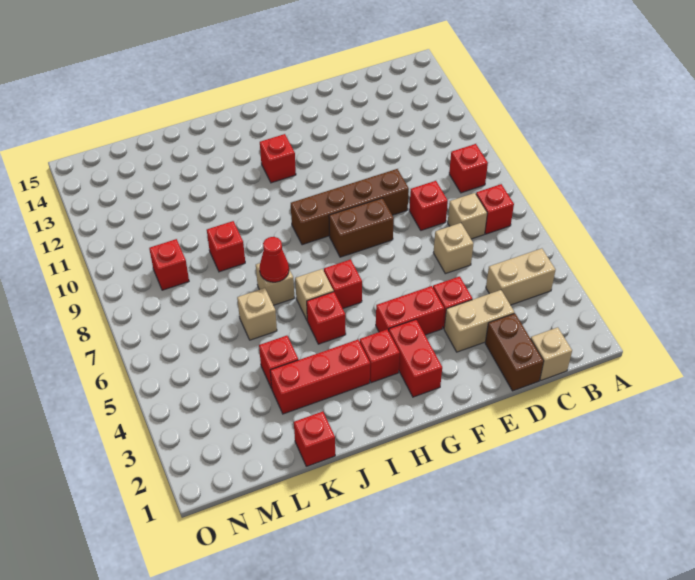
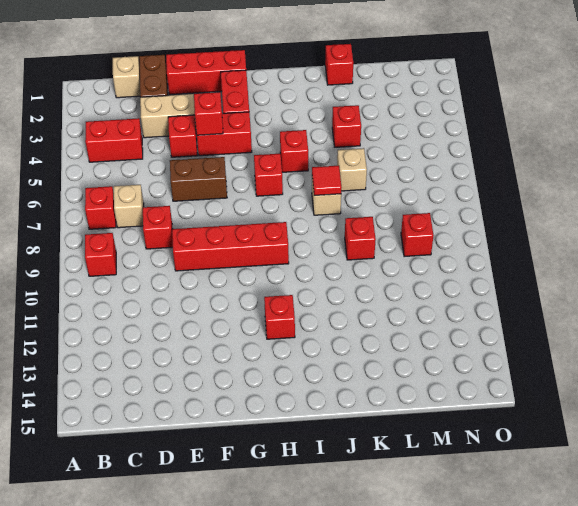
tan brick B4:C4 level 1 -> red brick B4:C4 level 1
tan brick D6 level 1 -> none
brown brick E9:H9 level 1 -> red brick E9:H9 level 1
brown brick F8:G8 level 1 -> brown brick E6:F6 level 1
red brick H3 level 1 -> red brick F4 level 2
red brick I3:K3 level 1 -> red brick E1:G1 level 1
tan brick I6 level 1 -> none
red cone J7 level 2 -> red tile J7 level 2

